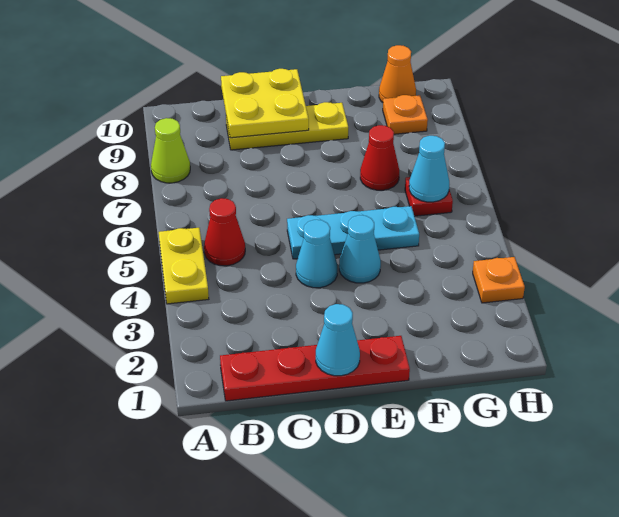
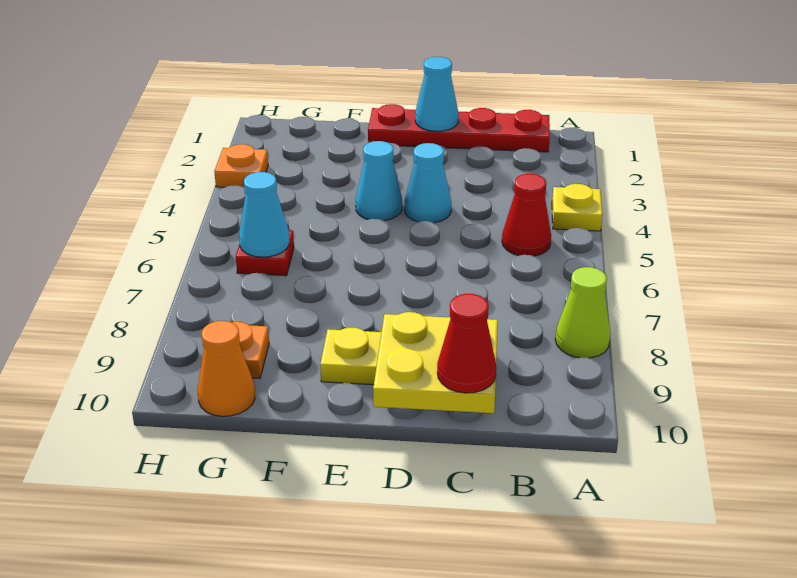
yellow plate A4:A5 level 1 -> yellow plate A4 level 1
cyan plate D5:F5 level 1 -> none
red cone F7 level 1 -> red cone C10 level 3

